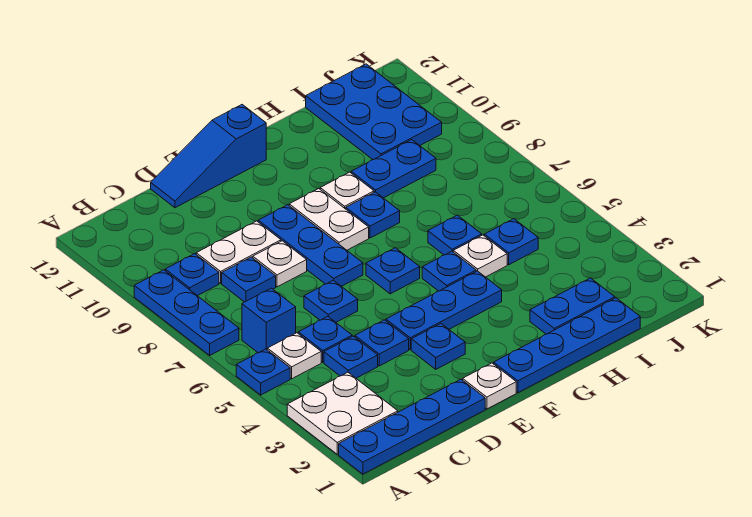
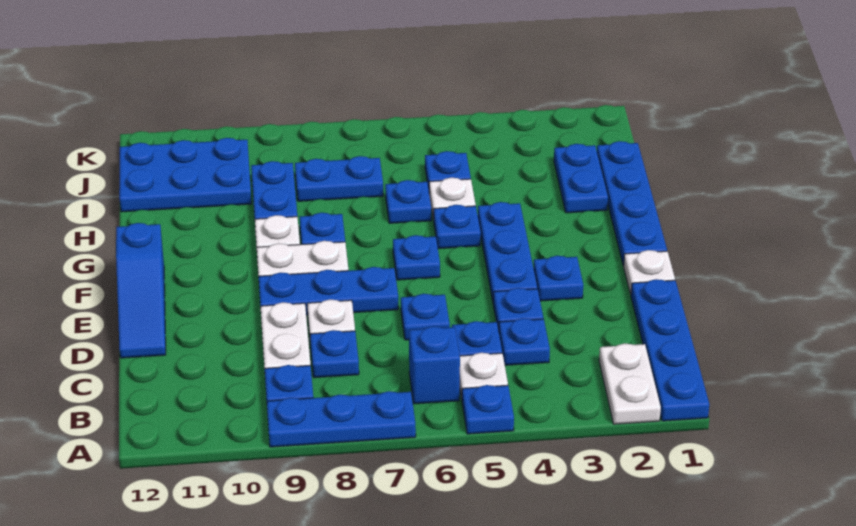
white plate A2:B3 level 1 -> white plate A2:B2 level 1
none -> blue plate I7:I8 level 1

